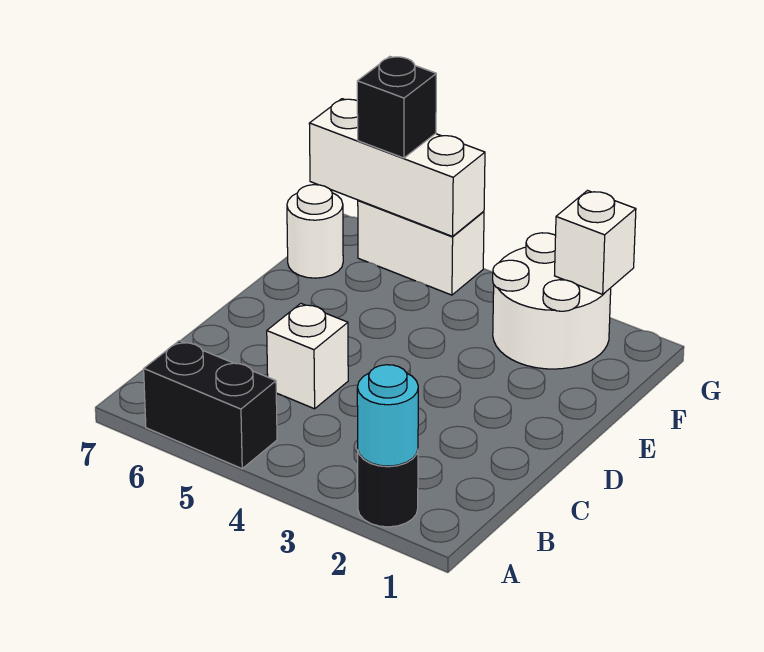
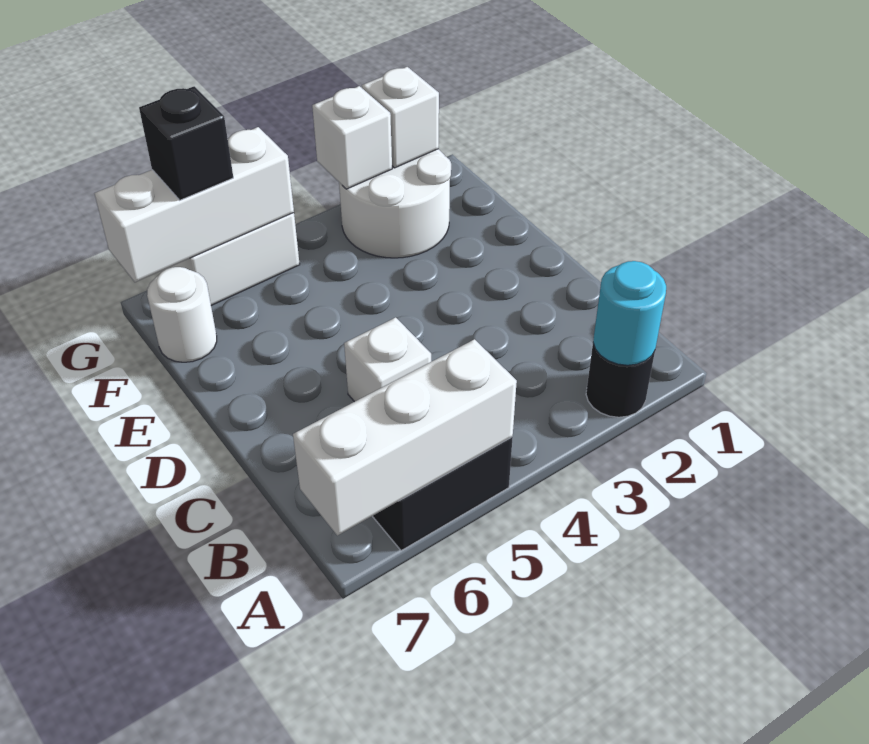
none -> white brick A5:A7 level 2
none -> white brick G3 level 2

